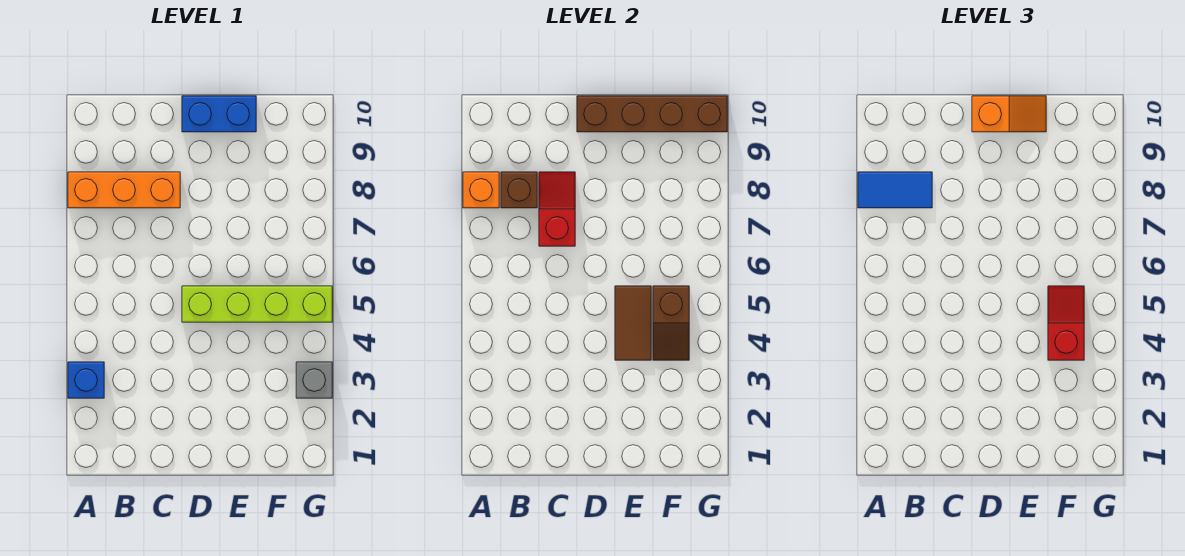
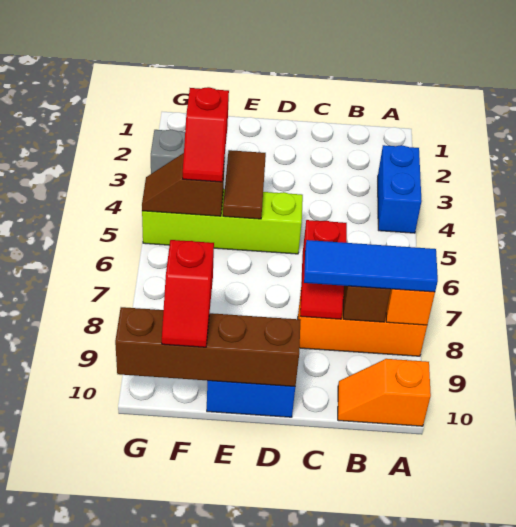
blue brick A3 level 1 -> blue brick A3:A4 level 1
blue tile A8:B8 level 3 -> blue tile A8:C8 level 3
orange slope D10:E10 level 3 top D -> orange slope A10:B10 level 1 top A
brown slope F4:F5 level 2 top 5 -> brown slope F5:G5 level 2 top F
none -> red slope F9:F10 level 3 top 9

